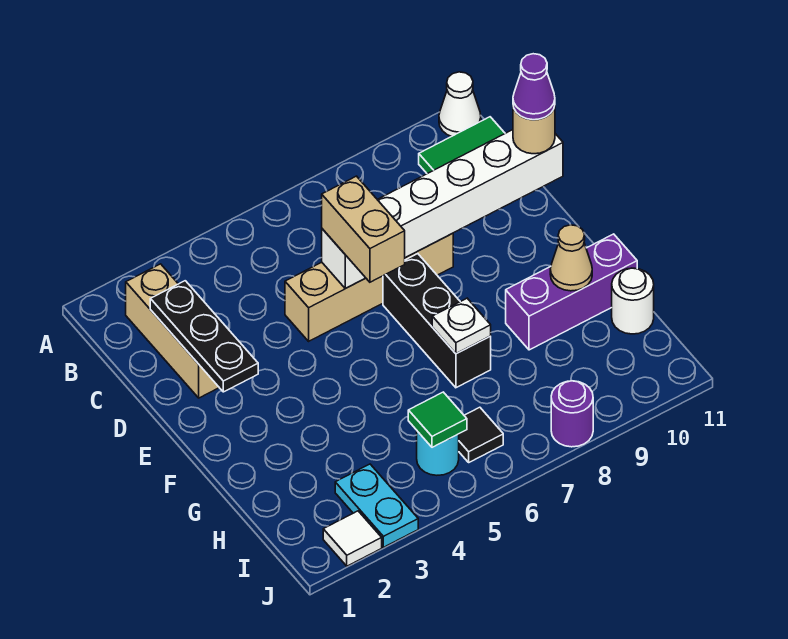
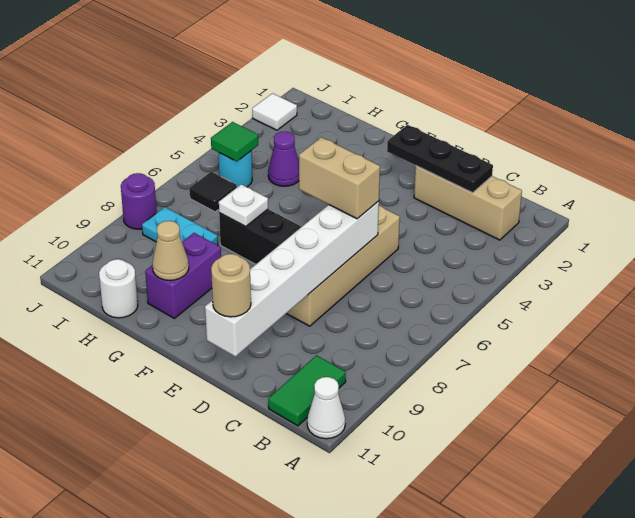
purple cone D11 level 4 -> purple cone H4 level 1
purple brick G9:G11 level 1 -> purple brick G9:G10 level 1
cyan plate I3:J3 level 1 -> cyan plate H8:I8 level 1

